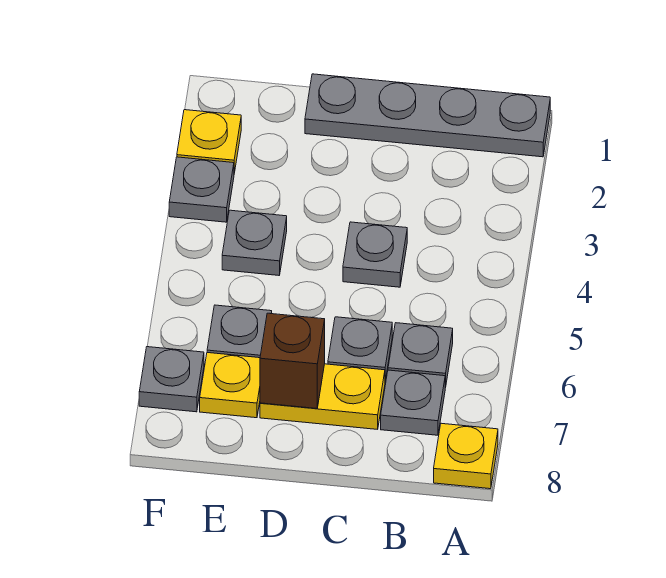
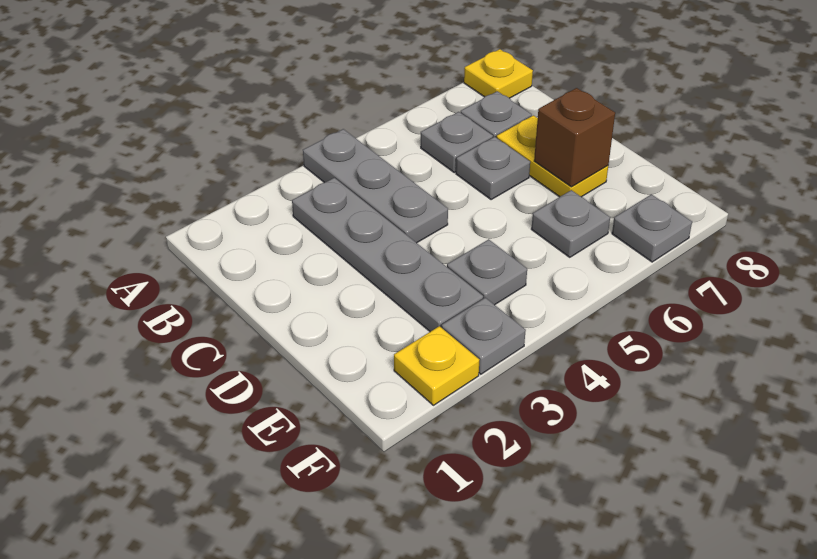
grey plate A1:D1 level 1 -> grey plate B3:E3 level 1
grey plate C4 level 1 -> grey plate A4:C4 level 1
yellow plate E7 level 1 -> none

